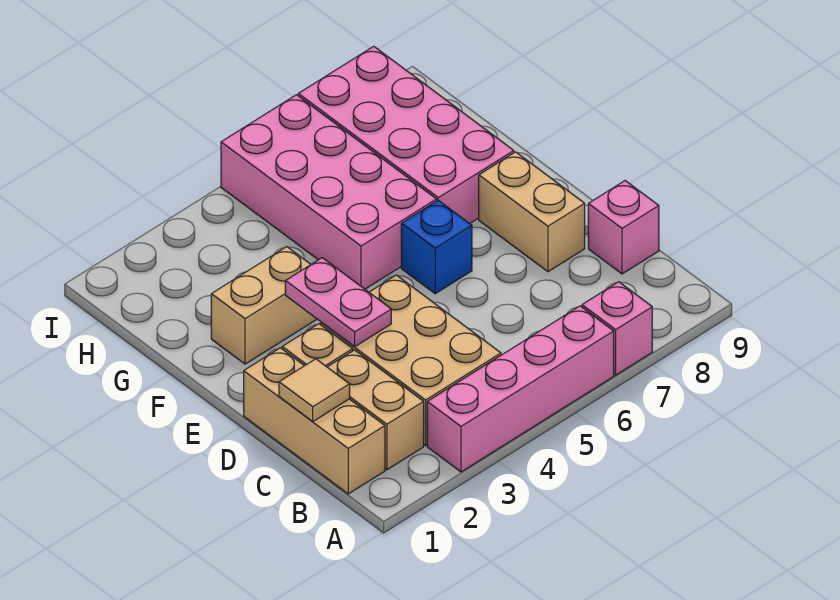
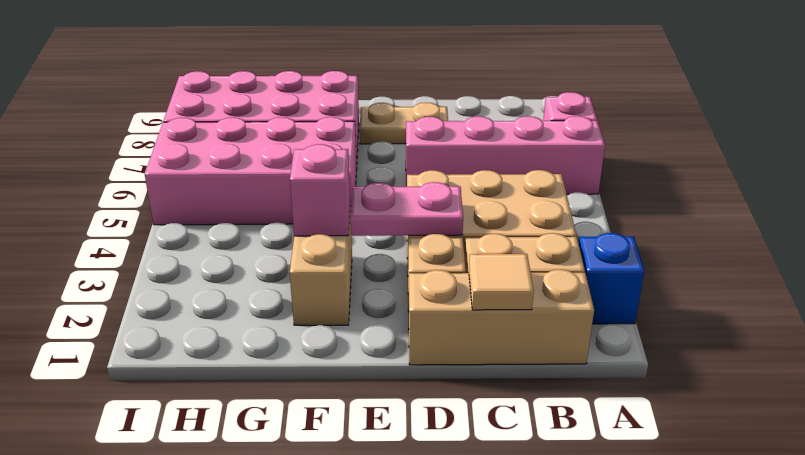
pink brick A3:A6 level 1 -> pink brick A6:D6 level 1
pink brick C9 level 1 -> pink brick F3 level 2
tan brick D8:E8 level 1 -> tan plate D8:E8 level 1
blue brick E6 level 1 -> blue brick A2 level 1

